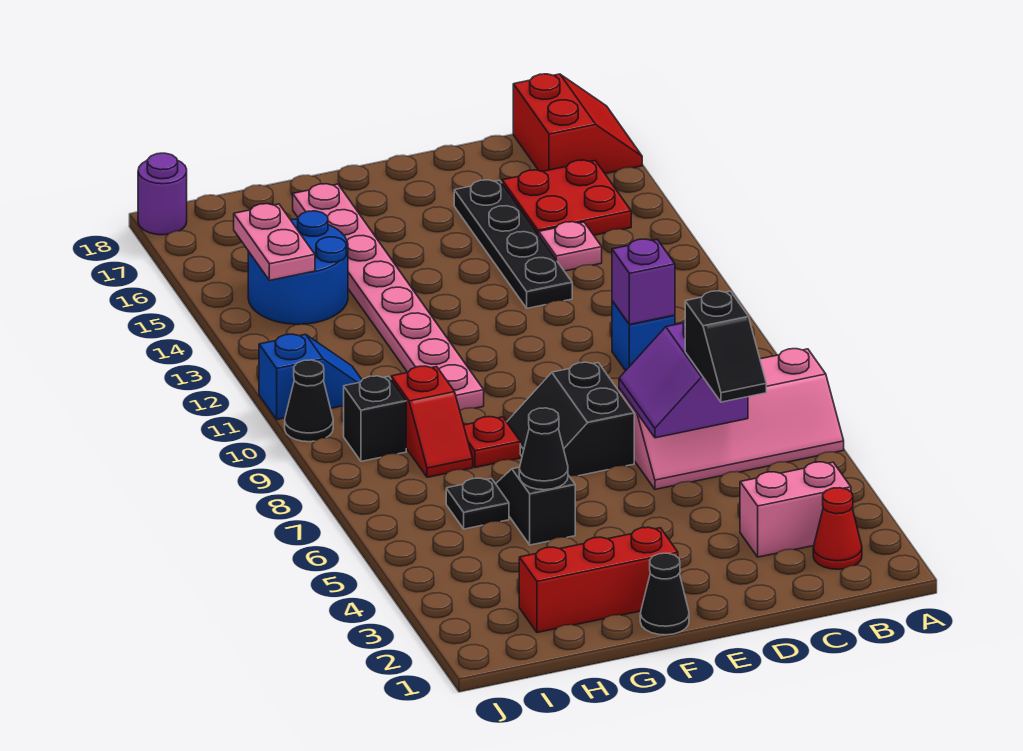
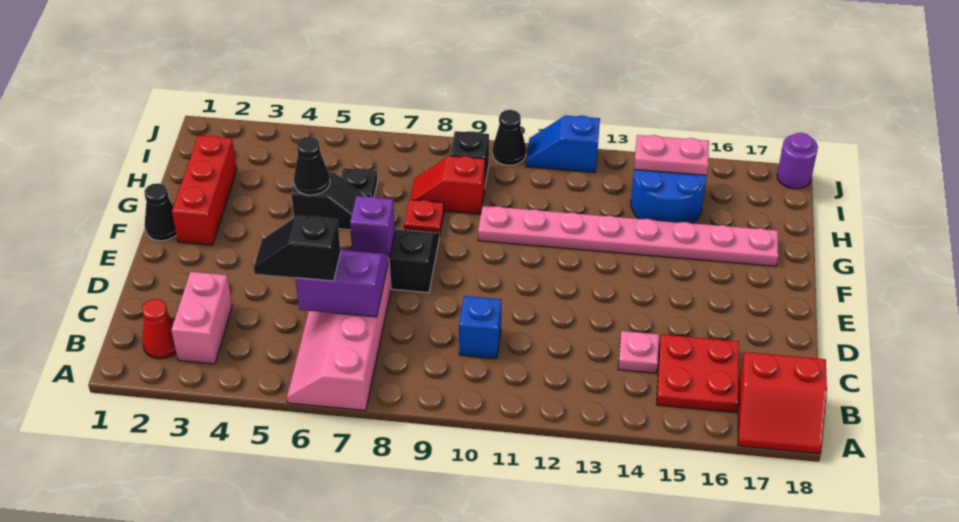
purple brick C10 level 2 -> purple brick E7 level 2
black plate D13:D16 level 1 -> none
blue slope I11:J11 level 1 top J -> blue slope J11:J12 level 1 top 12

